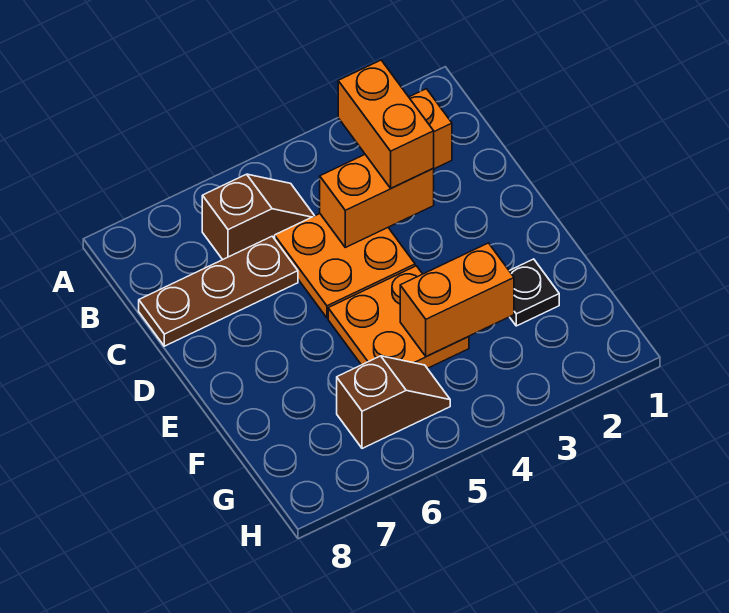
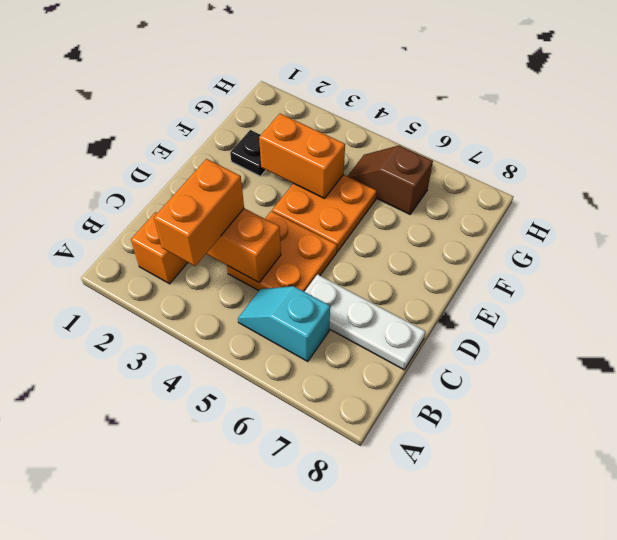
brown slope B5:B6 level 1 top 6 -> cyan slope B5:B6 level 1 top 6
brown plate C6:C8 level 1 -> white plate C6:C8 level 1

